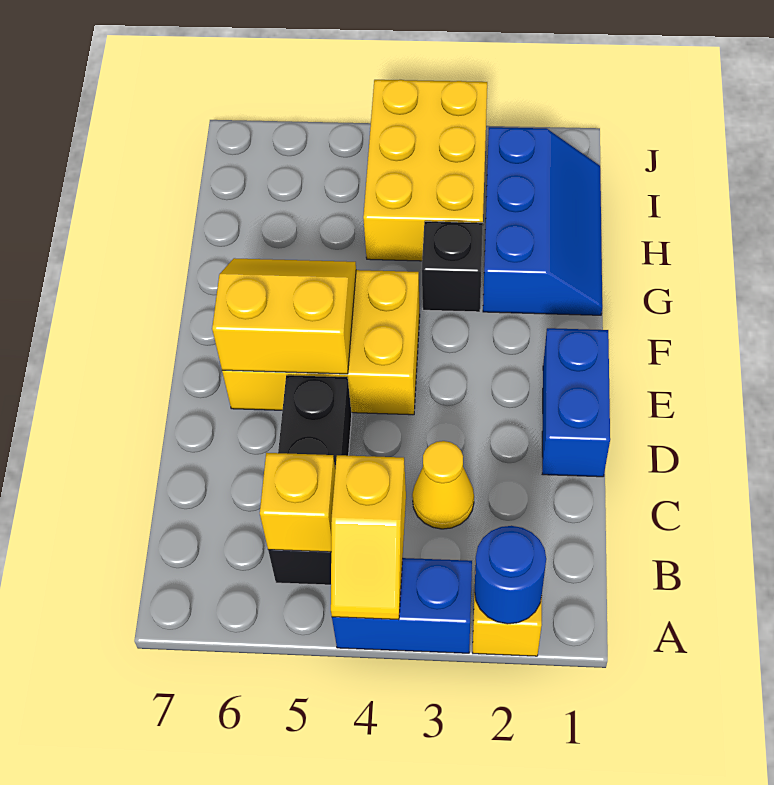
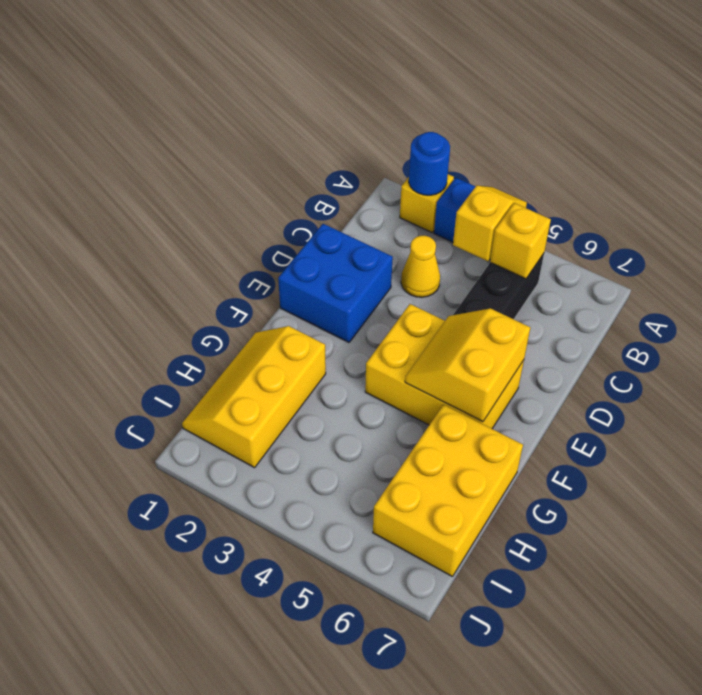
blue brick D1:E1 level 1 -> blue brick D1:E2 level 1
yellow slope E5:F6 level 2 top E -> yellow slope E5:F6 level 2 top 6
blue slope G1:I2 level 1 top 2 -> yellow slope G1:I2 level 1 top 2
black brick G3 level 1 -> none
yellow brick H3:J4 level 1 -> yellow brick G6:I7 level 1

